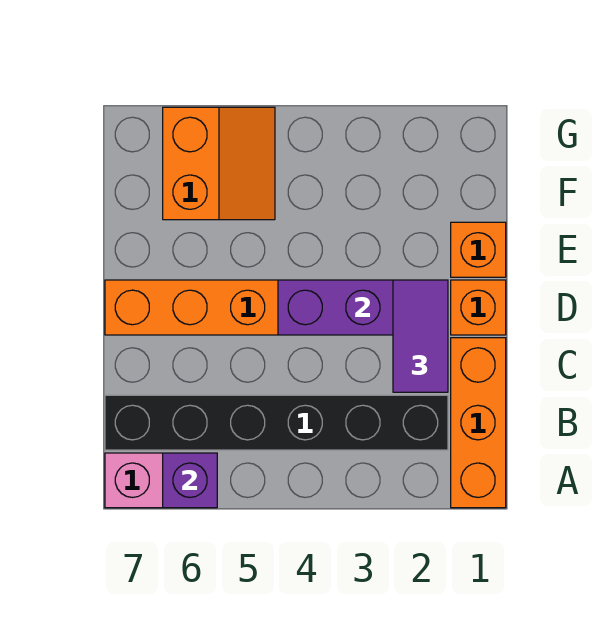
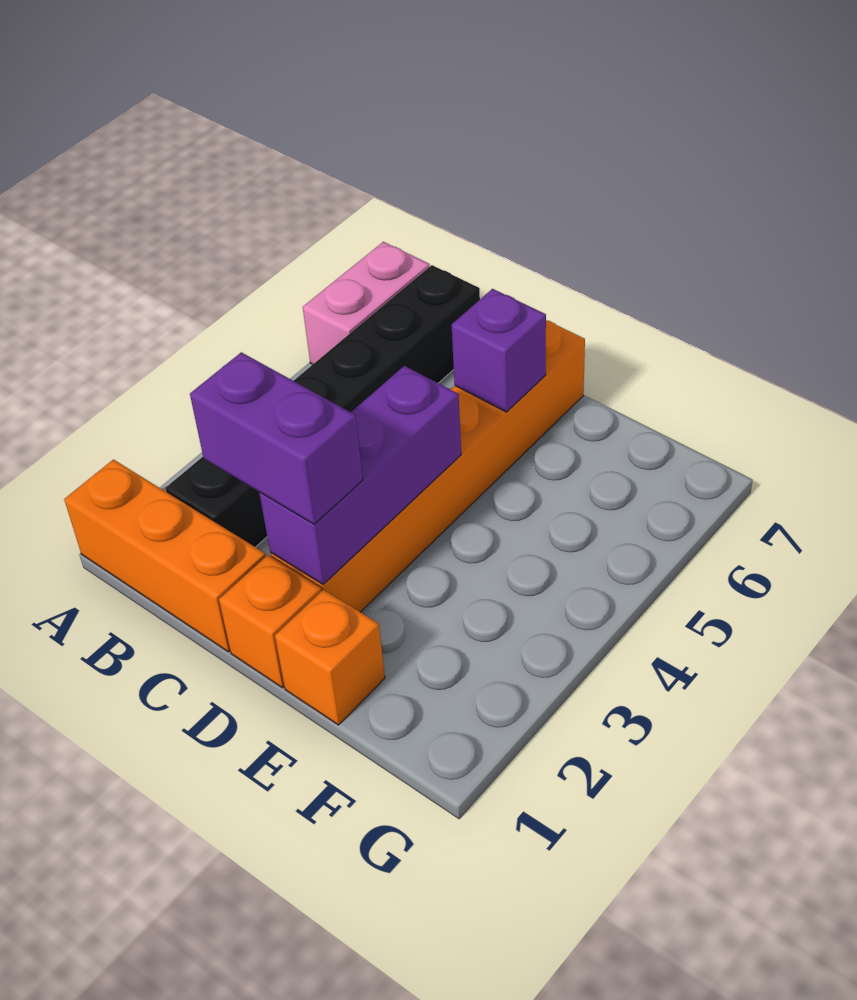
purple brick A6 level 2 -> purple brick D6 level 2
purple tile C2:D2 level 3 -> purple brick C2:D2 level 3
orange slope F5:G6 level 1 top 6 -> none

